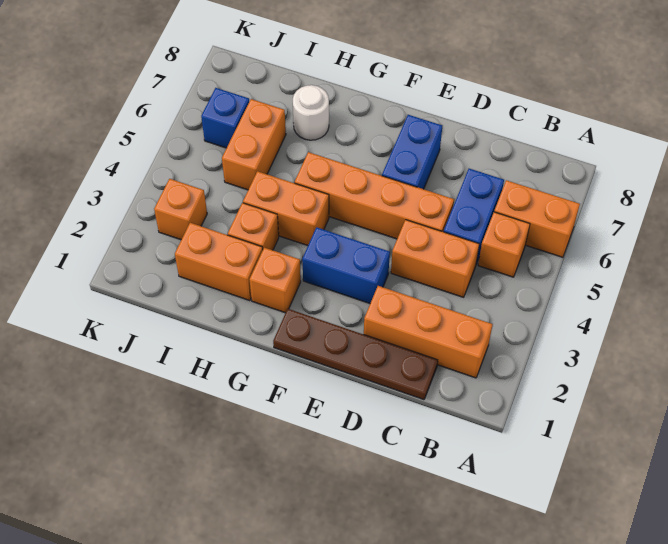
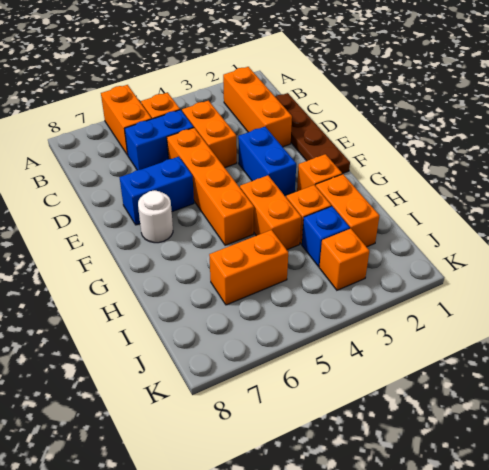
white round brick H7 level 1 -> white round brick F7 level 1
blue brick J6 level 1 -> blue brick I3 level 1

